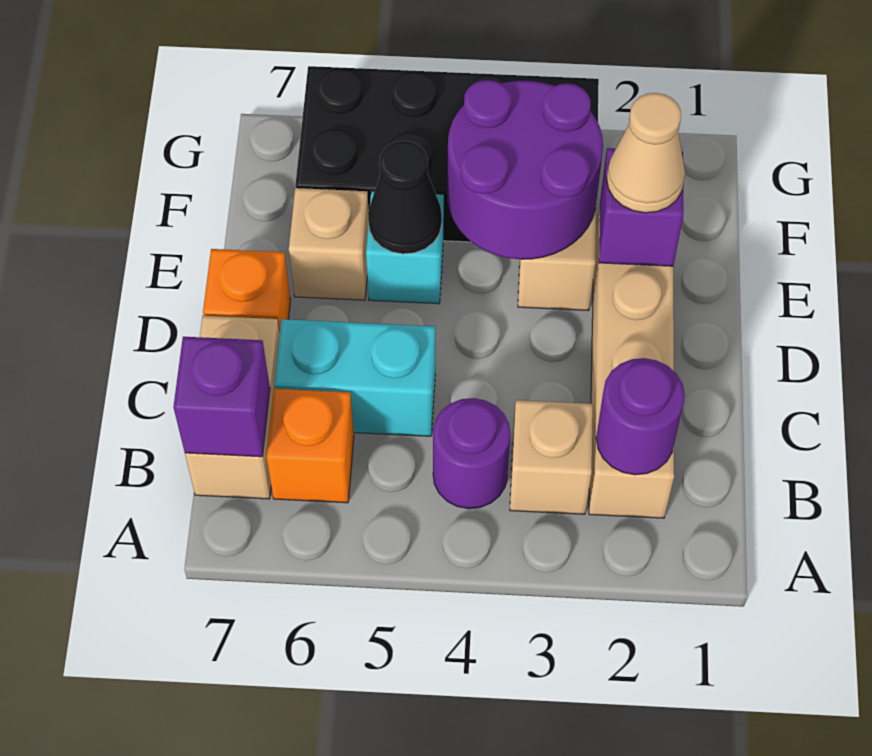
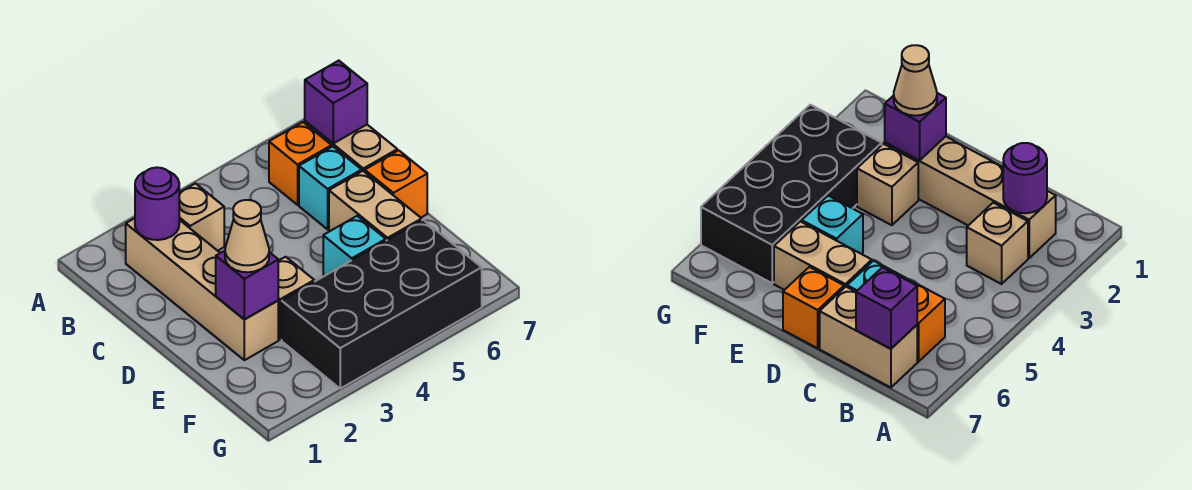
purple round brick B4 level 1 -> none
cyan brick C5:C6 level 1 -> cyan brick C6 level 1
purple round brick E3:F4 level 2 -> none
black cone E5 level 2 -> none
tan brick E6 level 1 -> tan brick D6:E6 level 1

